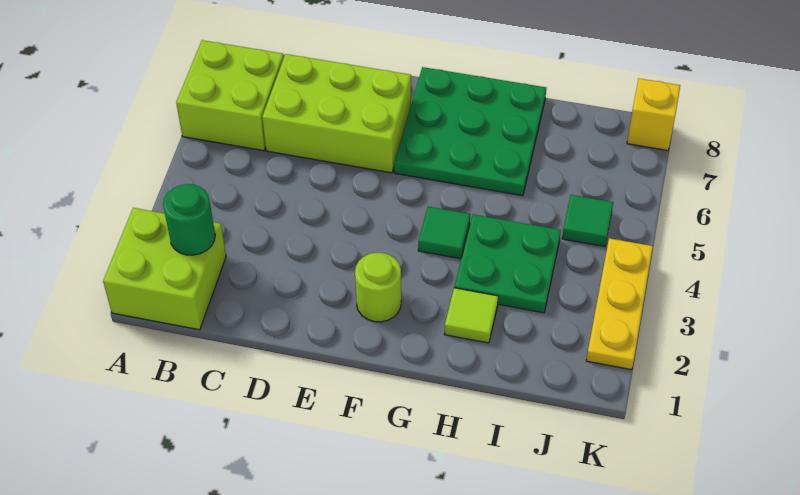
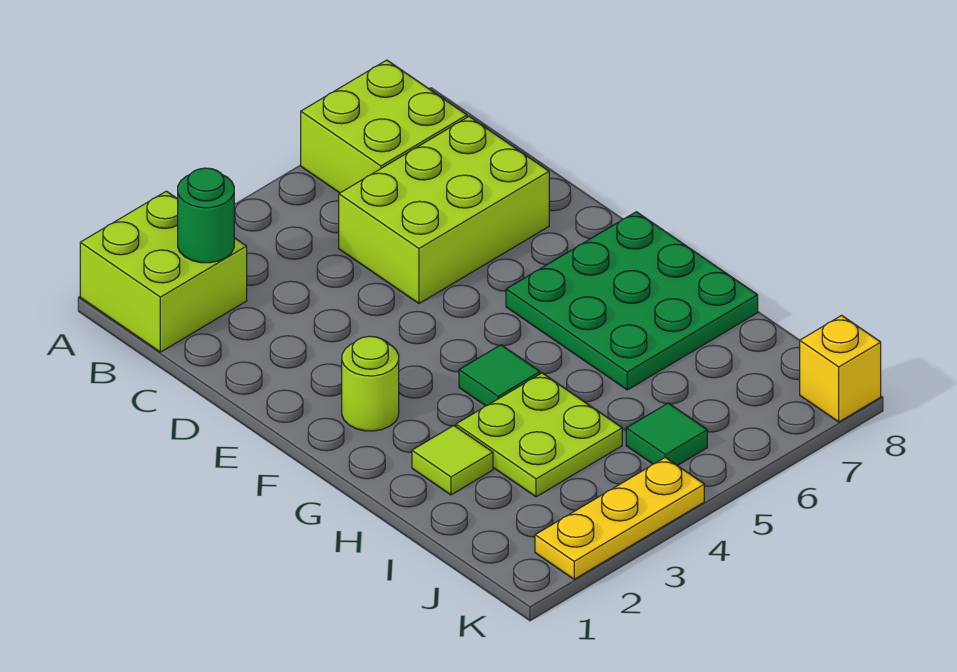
lime brick C6:E7 level 1 -> lime brick C5:D7 level 1
green plate H3:I4 level 1 -> lime plate H3:I4 level 1

